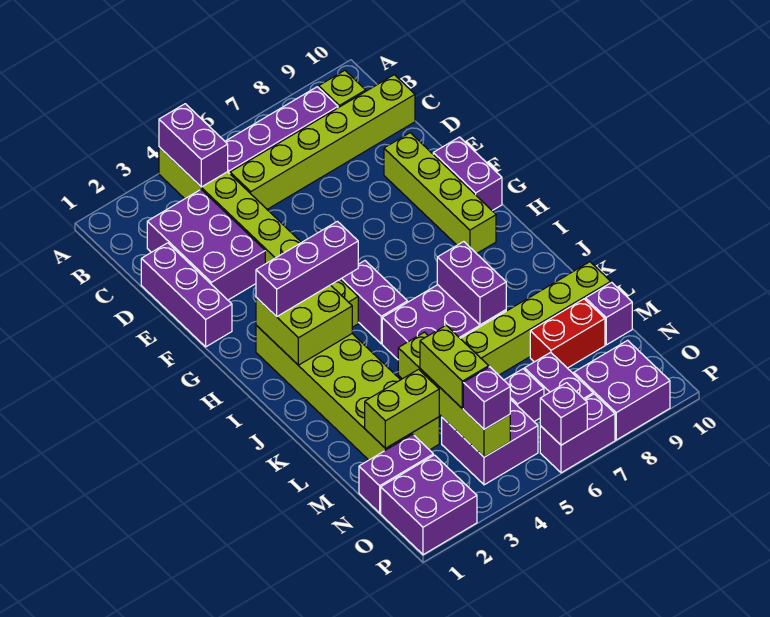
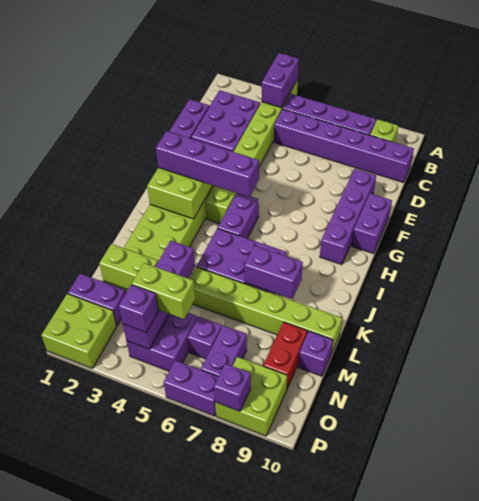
lime brick C5:C10 level 1 -> purple brick C5:C10 level 1
lime brick E9:H9 level 1 -> purple brick E9:H9 level 1
purple brick H2:H4 level 3 -> purple brick H2:H5 level 3
purple brick J7:K7 level 2 -> purple brick K7:K8 level 2
lime brick L4:O4 level 2 -> purple brick L4:O4 level 2
lime brick M4:N4 level 3 -> lime brick N4:N5 level 3
red brick M8:M9 level 1 -> red brick M9:N9 level 1
purple brick O1:P2 level 1 -> lime brick O1:P2 level 1
purple brick O8:P9 level 1 -> lime brick O8:P9 level 1
purple brick P6 level 2 -> purple brick P8 level 2

